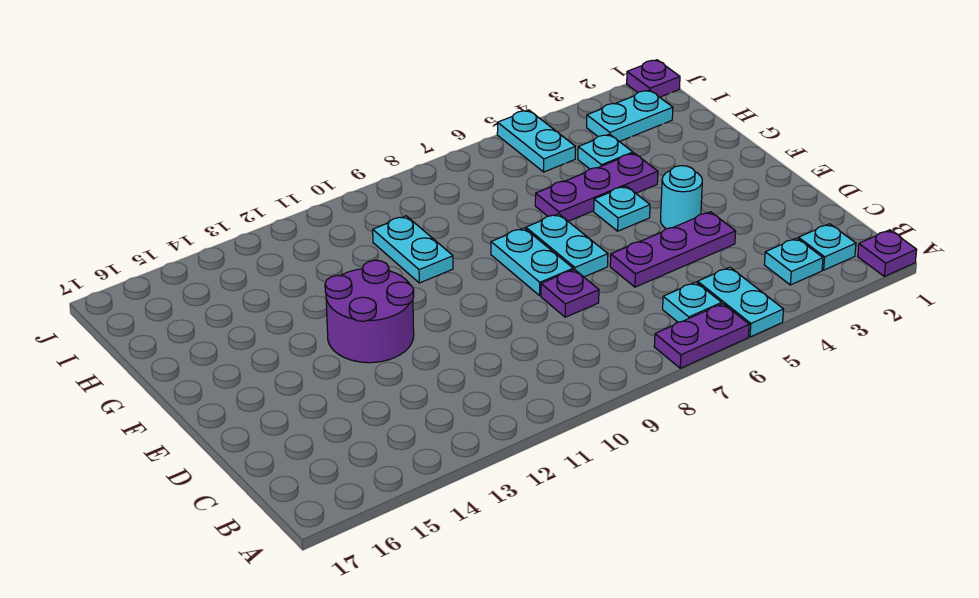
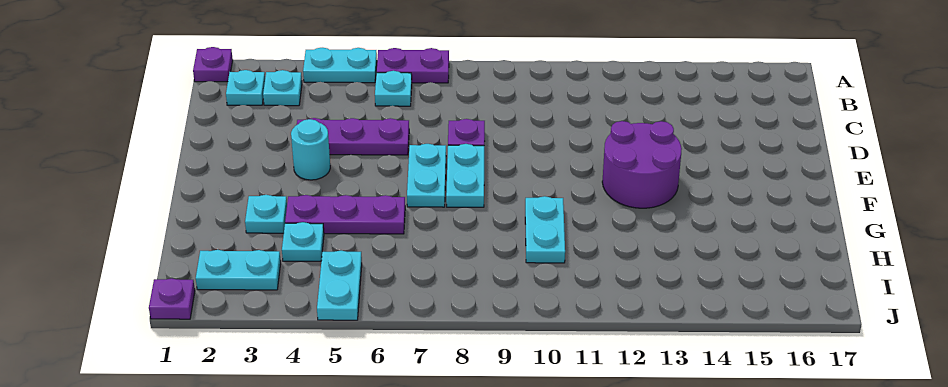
cyan plate A5:B5 level 1 -> cyan plate A4:A5 level 1
cyan plate F5 level 1 -> cyan plate G3 level 1

